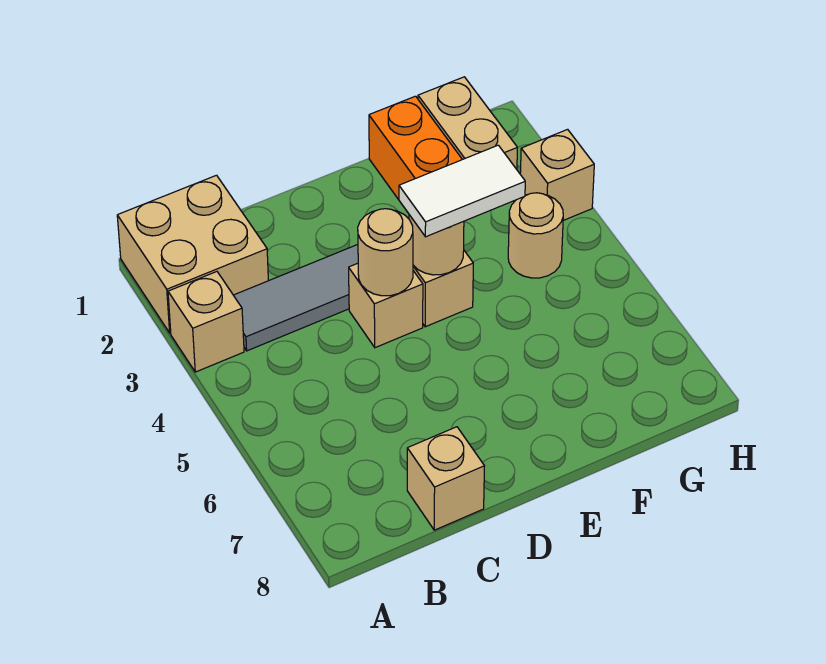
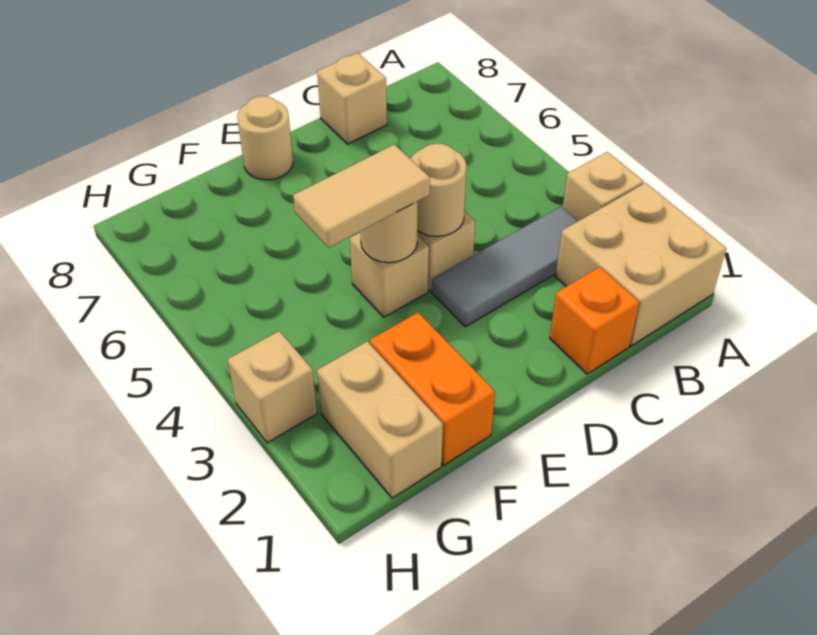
none -> orange brick C1 level 1
white tile E4:F4 level 3 -> tan tile E4:F4 level 3
tan round brick G4 level 1 -> tan round brick E8 level 1

